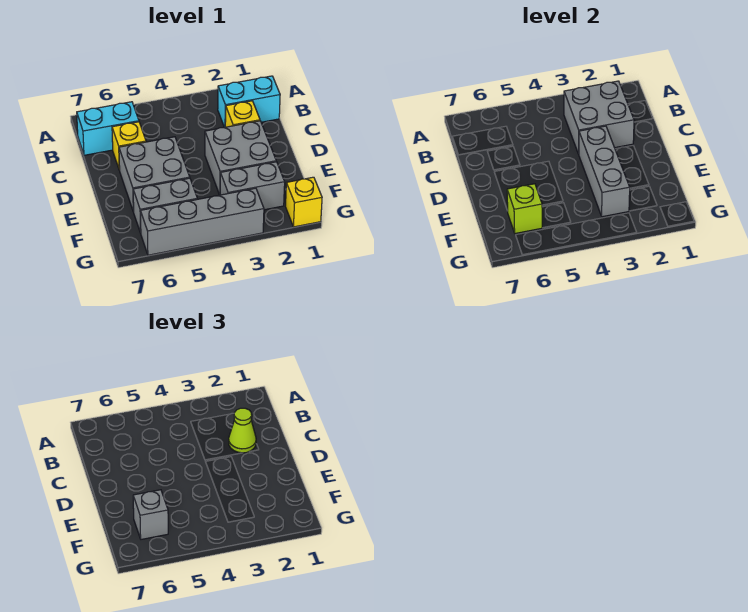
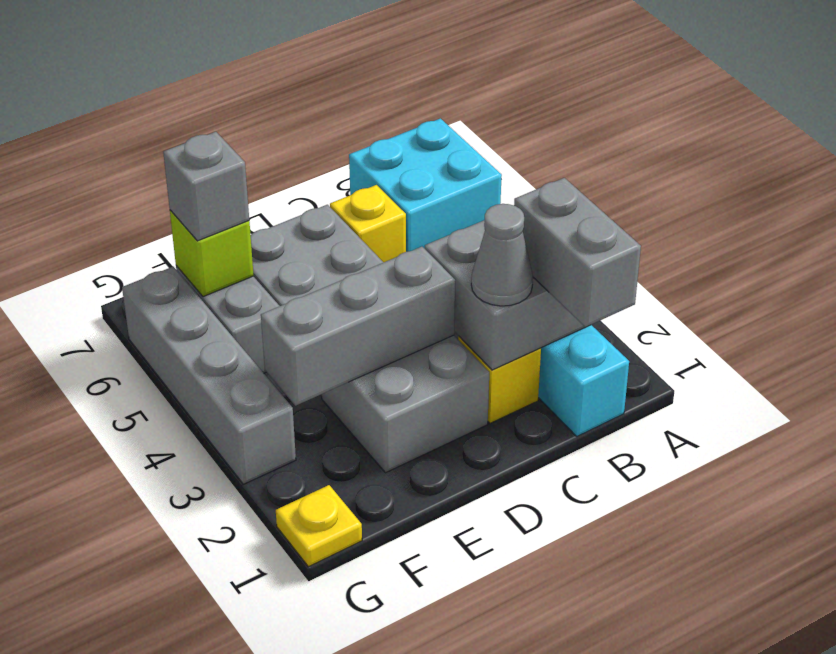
cyan brick B6:B7 level 1 -> cyan brick A6:B7 level 1
lime cone C2 level 3 -> grey cone C2 level 3
grey brick F2:F3 level 1 -> grey brick B1:B2 level 3
yellow brick G1 level 1 -> yellow plate G1 level 1

